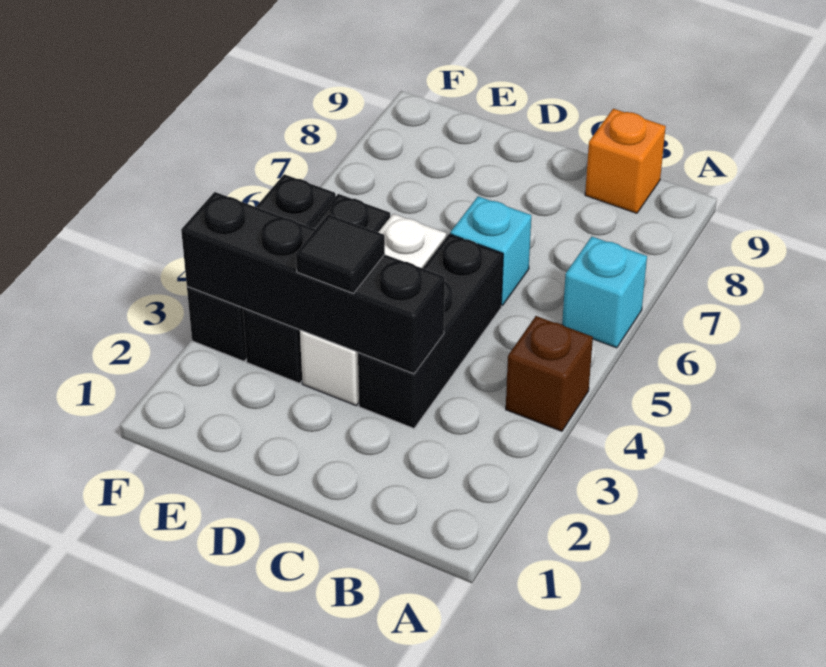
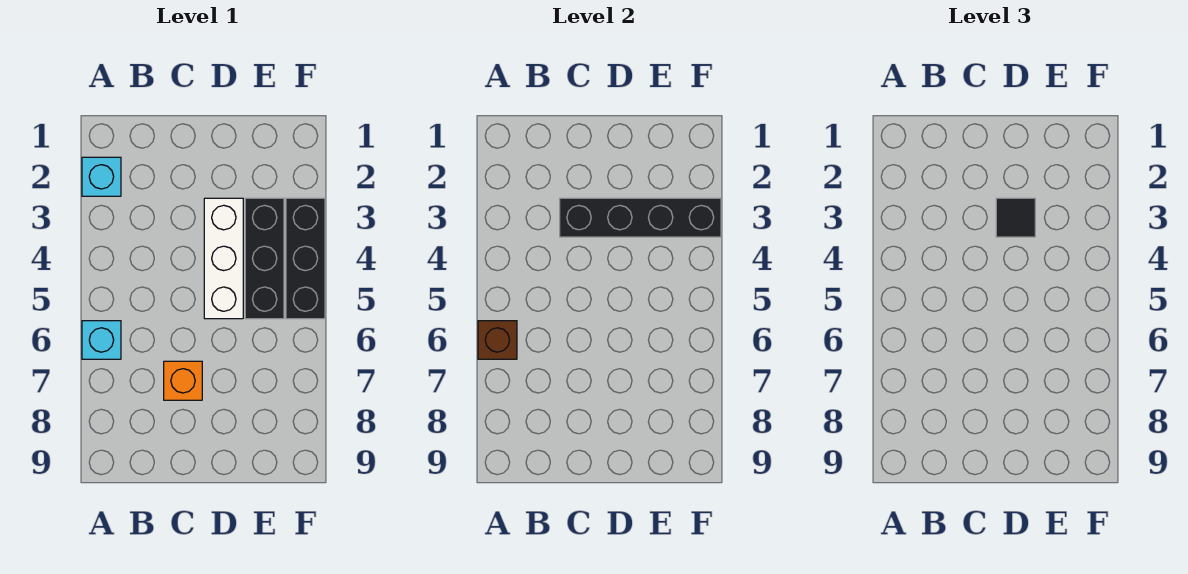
brown brick A4 level 1 -> brown brick A6 level 2
orange brick B9 level 1 -> orange brick C7 level 1
black brick C3:C5 level 1 -> none
cyan brick C6 level 1 -> cyan brick A2 level 1

